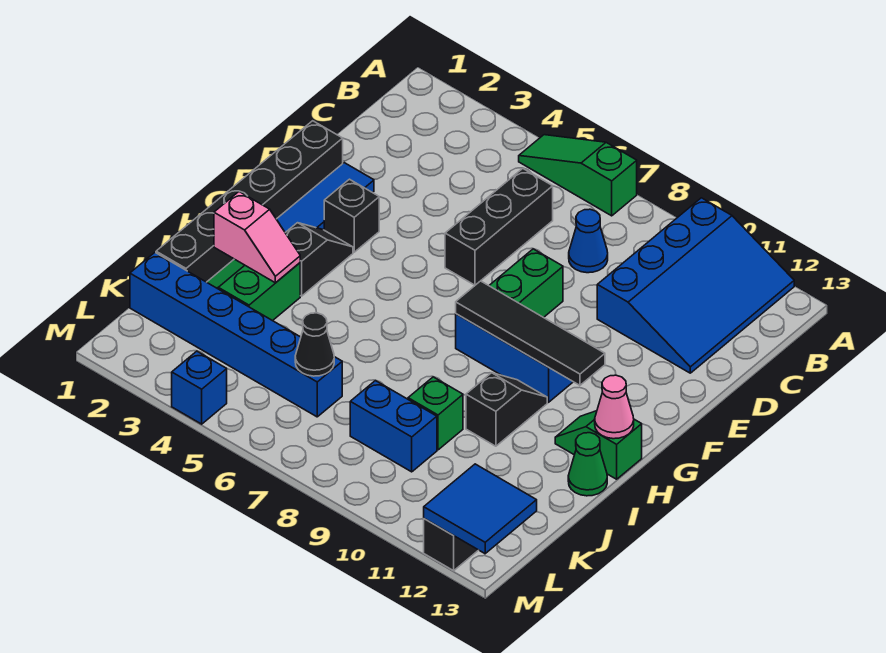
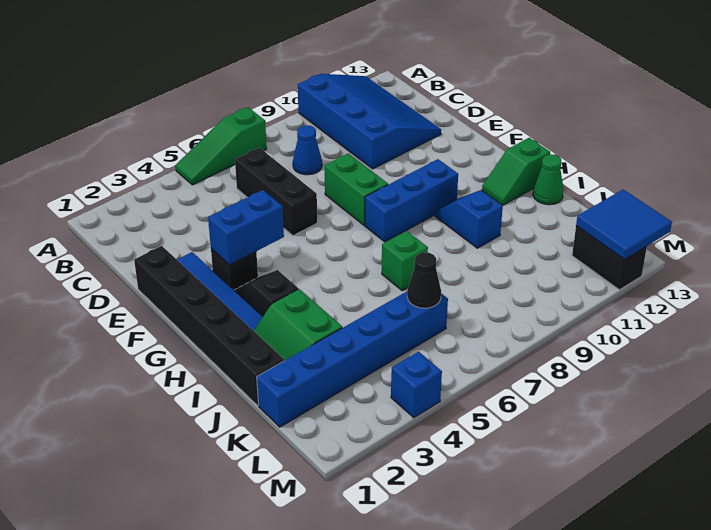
black tile G8:G11 level 2 -> none
black slope H10:I10 level 1 top I -> blue slope H10:I10 level 1 top I
pink cone H13 level 2 -> none
pink slope I2:I3 level 2 top 2 -> none
green brick J9 level 1 -> green brick I7 level 1
blue brick K8:K9 level 1 -> blue brick F3:F4 level 2

